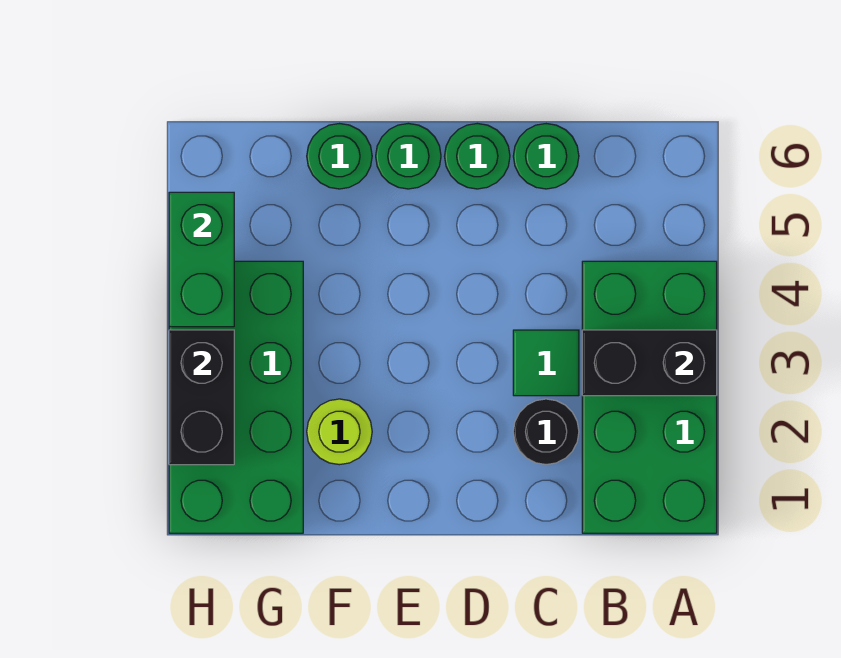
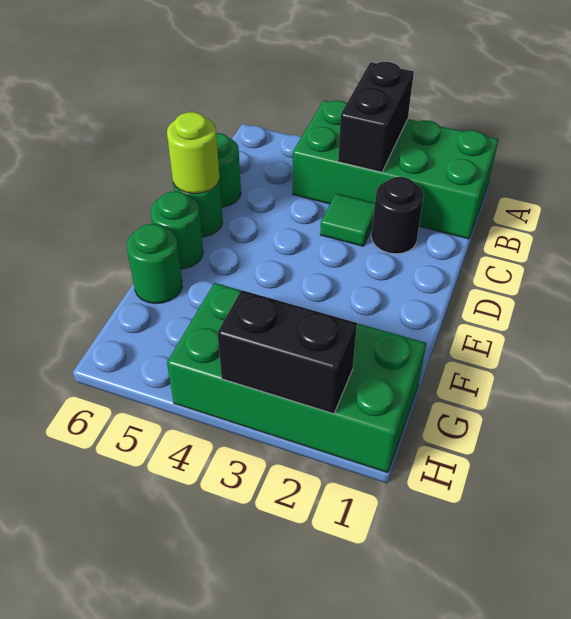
lime round brick F2 level 1 -> lime round brick D6 level 2
green brick H4:H5 level 2 -> none

